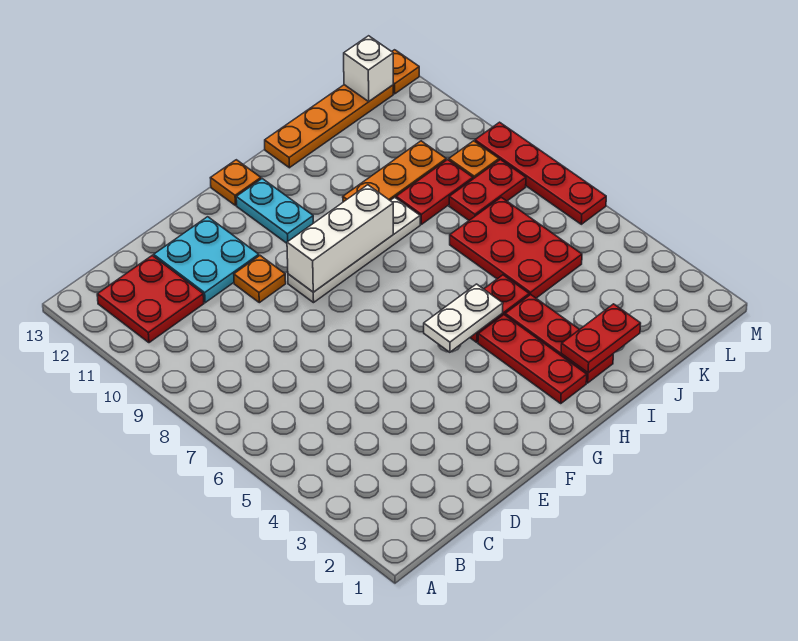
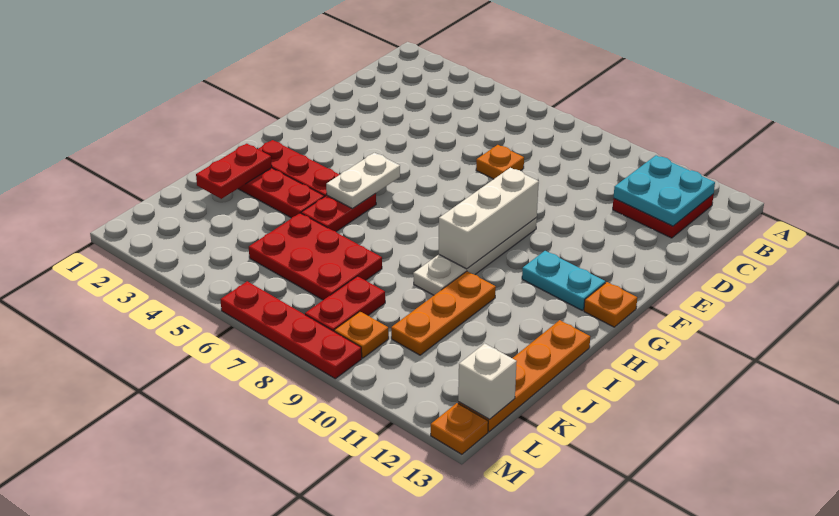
cyan plate D11:E12 level 1 -> cyan plate B11:C12 level 2
orange plate E10 level 1 -> orange plate D7 level 1
red plate J9:K9 level 1 -> none

